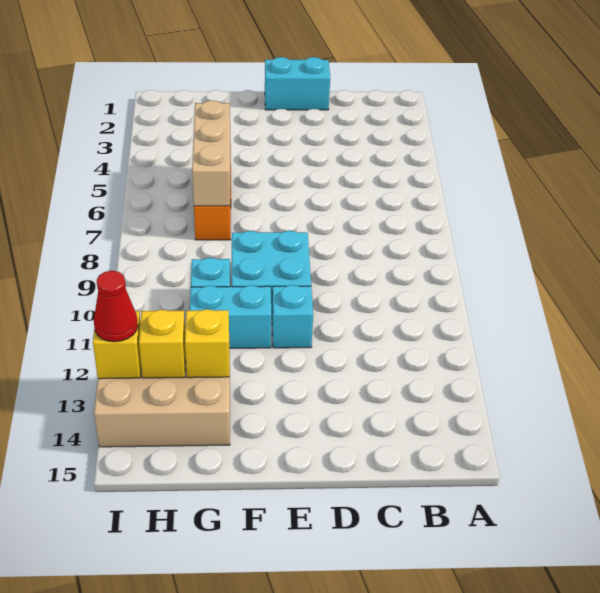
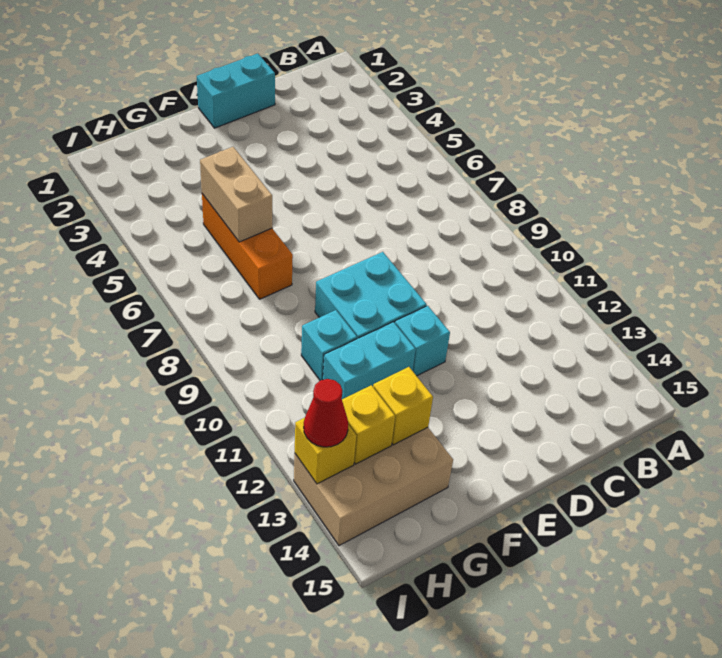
tan brick G5:G7 level 2 -> tan brick G5:G6 level 2

